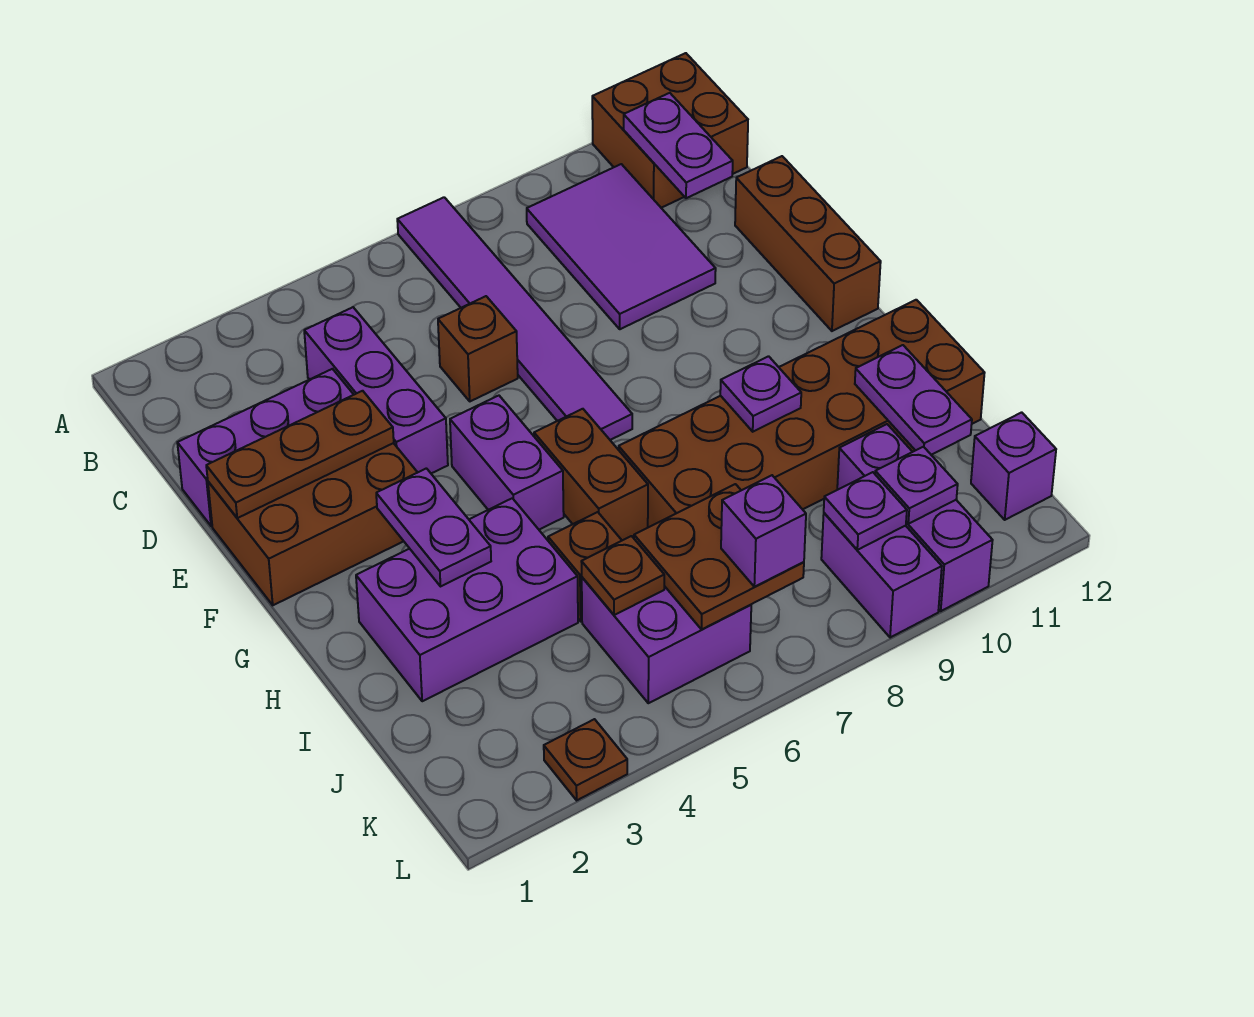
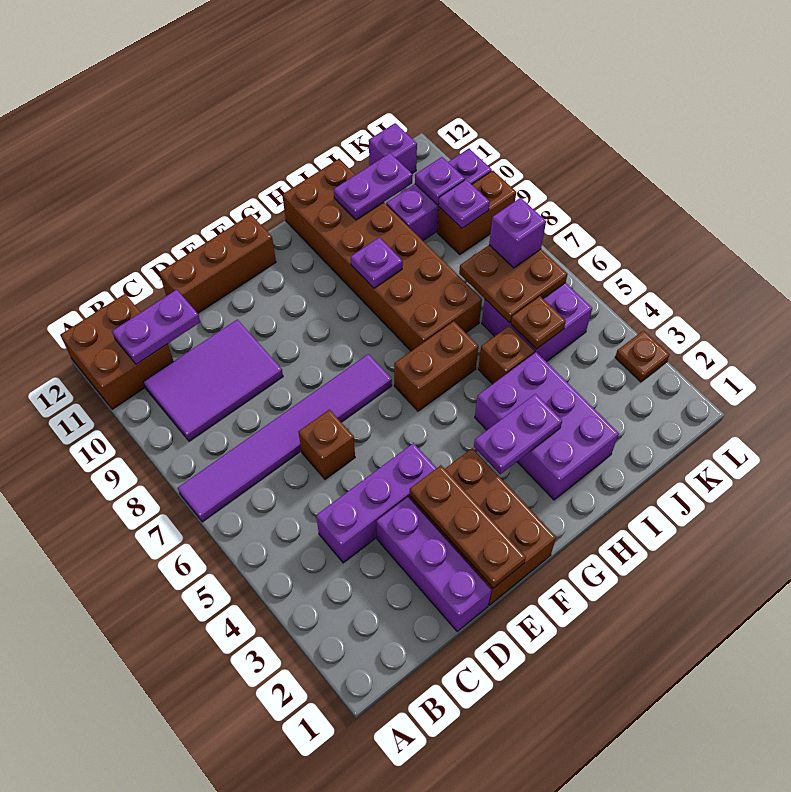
purple brick F5:G5 level 1 -> none
purple brick K9:L9 level 1 -> brown brick K9:L9 level 1

